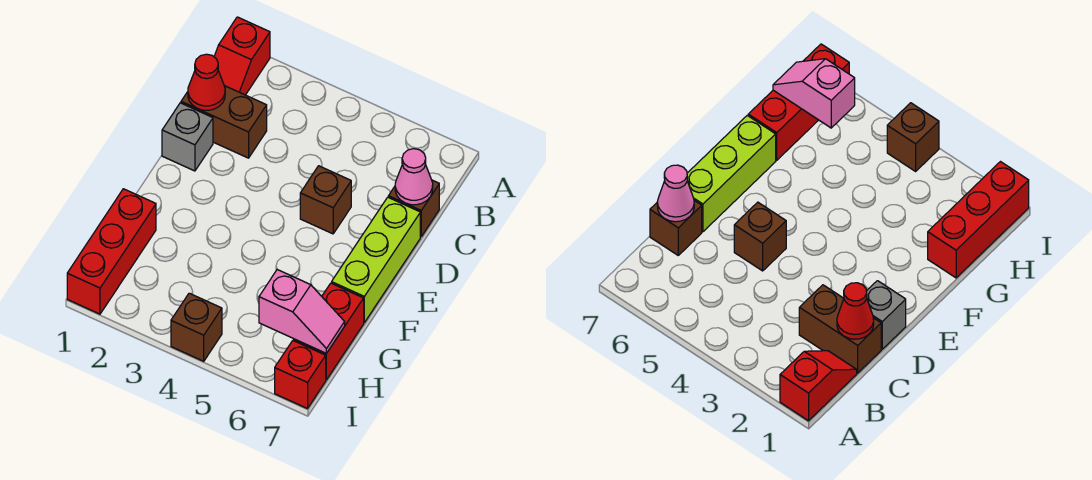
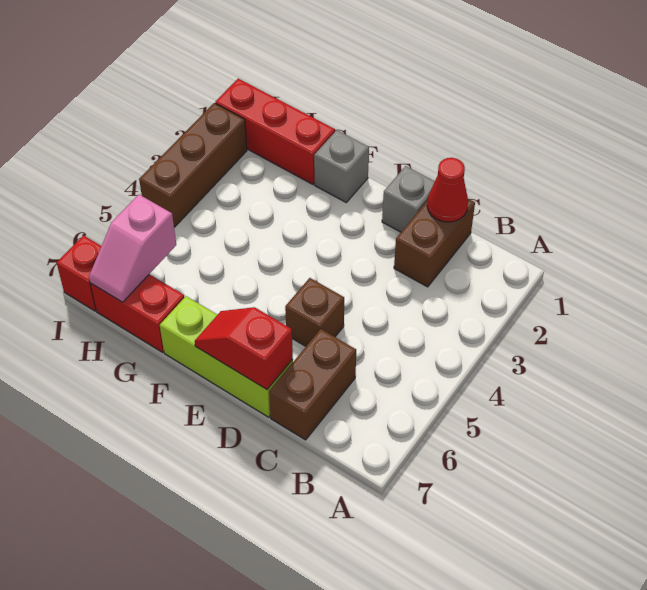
red slope A1:B1 level 1 top A -> red slope D7:E7 level 2 top D
brown brick C7 level 1 -> brown brick C6:C7 level 1
pink cone C7 level 2 -> none
none -> grey brick F1 level 1
brown brick I4 level 1 -> brown brick I2:I4 level 1

